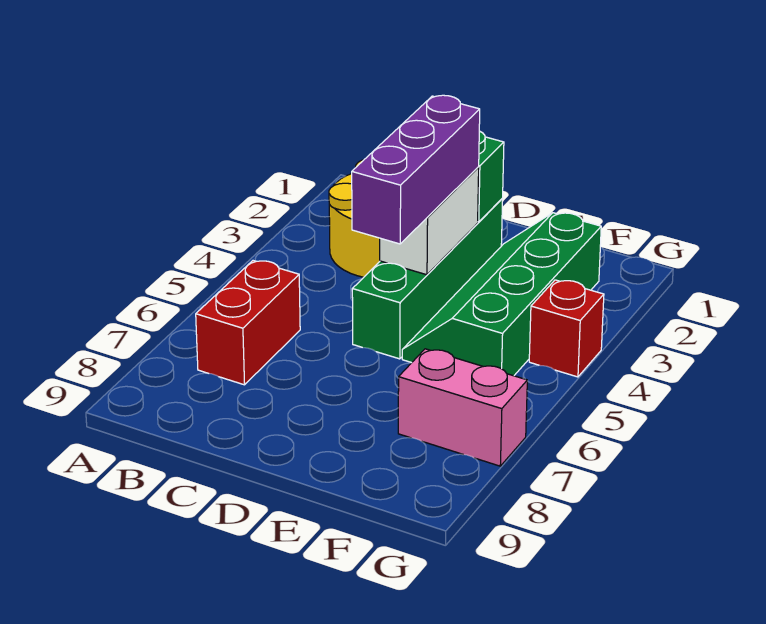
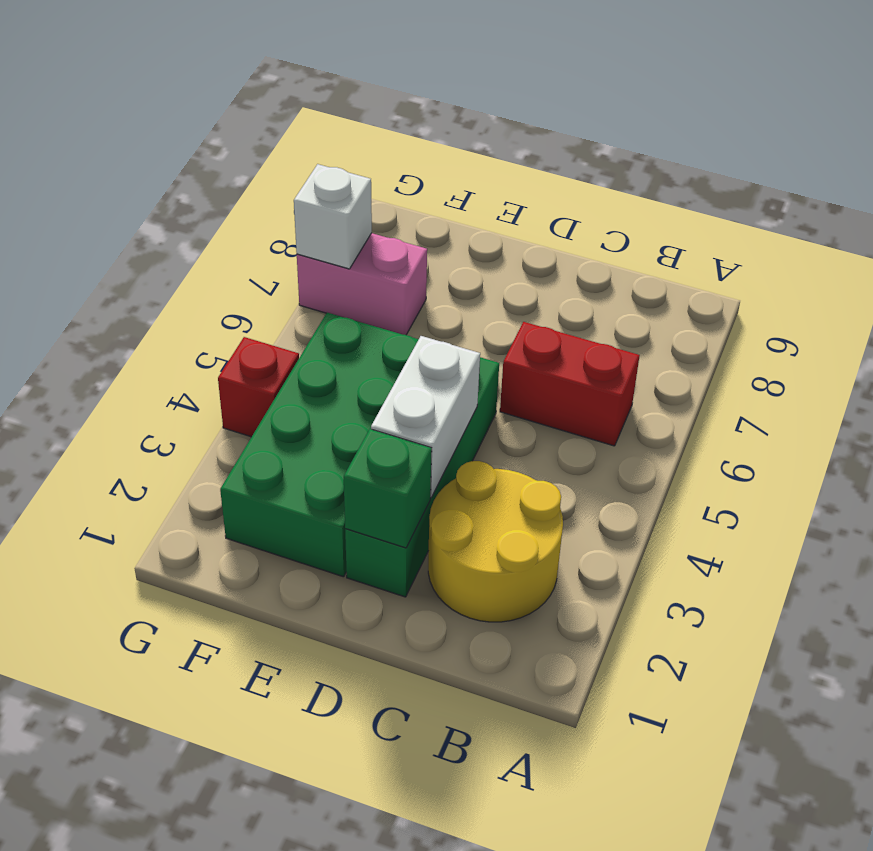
red brick B6:B7 level 1 -> red brick B6:C6 level 1
purple brick D3:D5 level 3 -> none
green slope E2:F5 level 1 top F -> green brick E2:F5 level 1
none -> white brick G7 level 2

